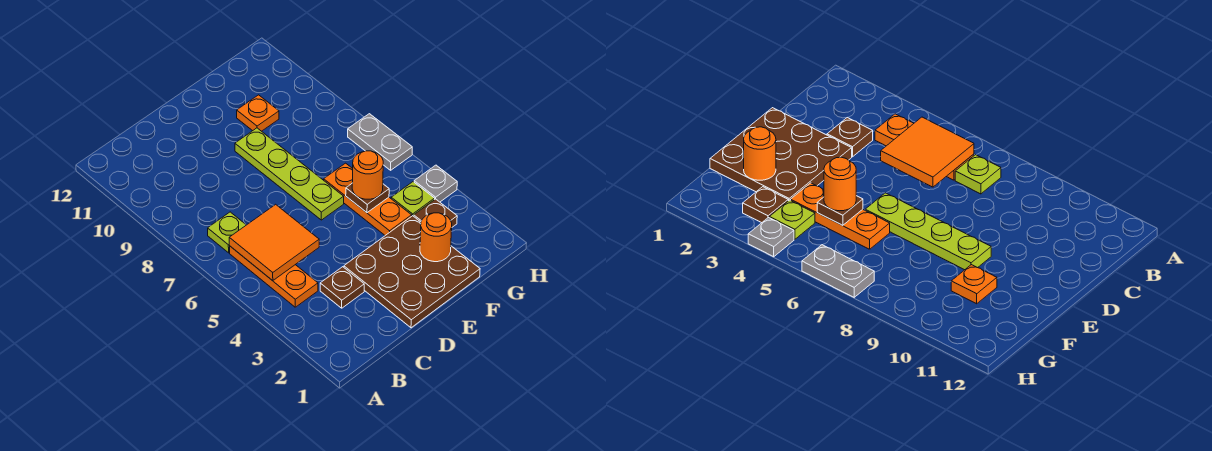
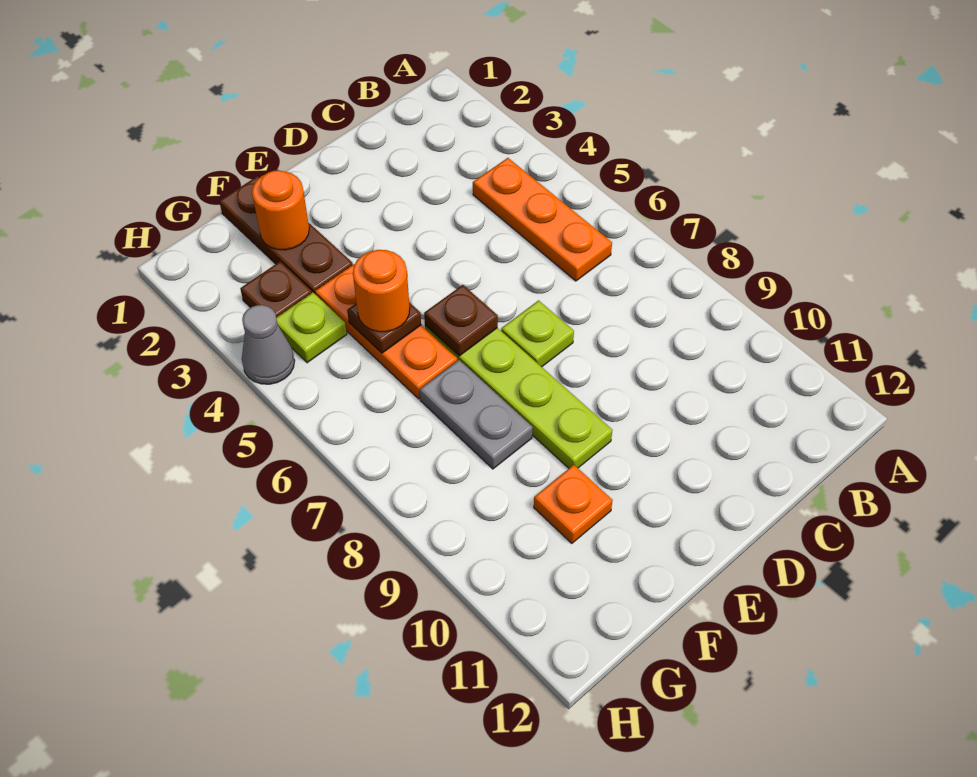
orange tile B5:C6 level 2 -> none
lime plate B7 level 1 -> lime plate D7 level 1
brown plate C3 level 1 -> brown plate E6 level 2
brown plate D1:F3 level 1 -> brown plate F1:F3 level 1
grey plate H4 level 1 -> grey cone H4 level 1
grey plate H6:H7 level 1 -> grey plate F7:F8 level 1

